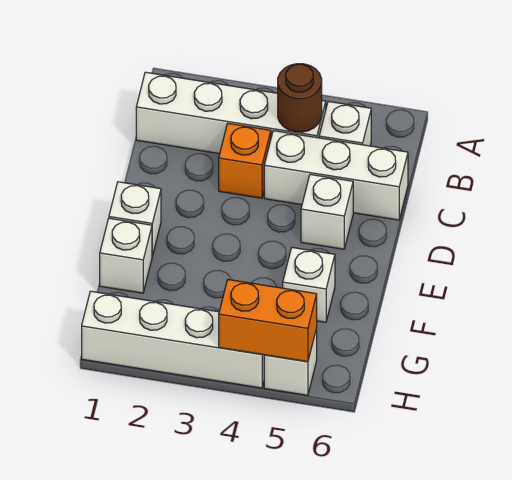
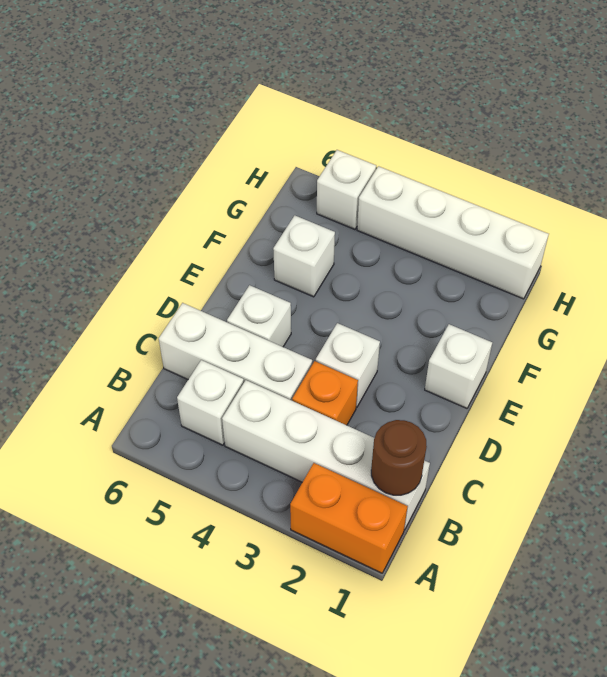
brown round brick B4 level 2 -> brown round brick B1 level 2
white brick F1 level 1 -> white brick D3 level 1
orange brick H4:H5 level 2 -> orange brick A1:A2 level 1

